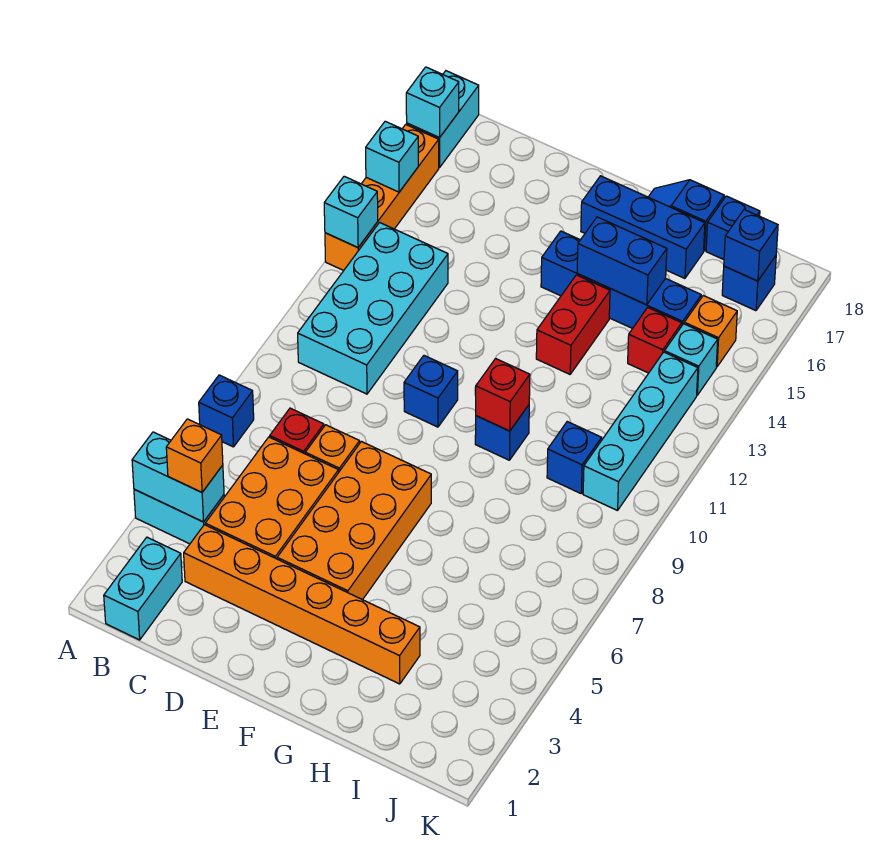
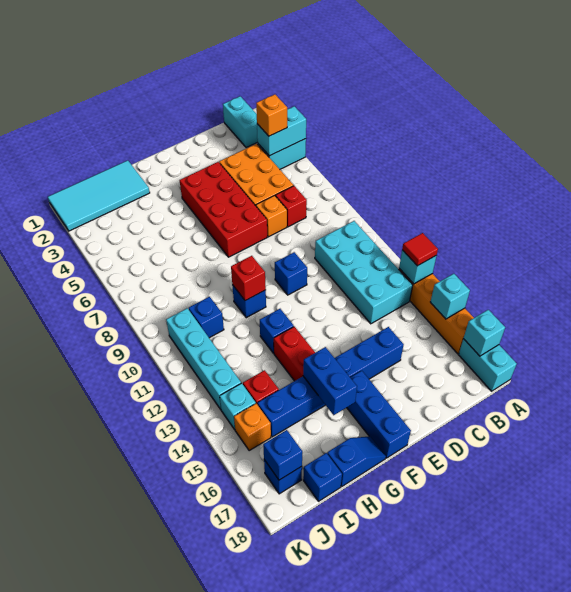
blue brick A7 level 1 -> blue brick G12 level 1
none -> red tile A13 level 3
orange brick C3:H3 level 1 -> none
orange brick E4:F7 level 1 -> red brick E4:F7 level 1
blue brick F15:I15 level 1 -> blue brick D15:I15 level 1
blue brick F17:H17 level 1 -> blue brick F16:F18 level 1
blue brick G15:H15 level 2 -> blue brick G15:G16 level 2
none -> cyan tile H1:K2 level 1

